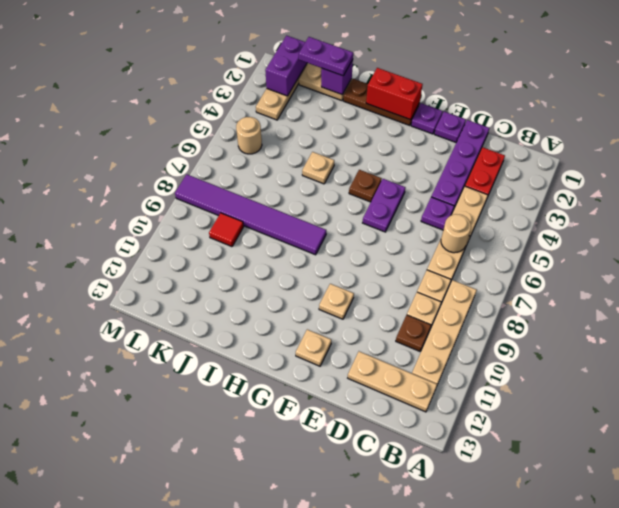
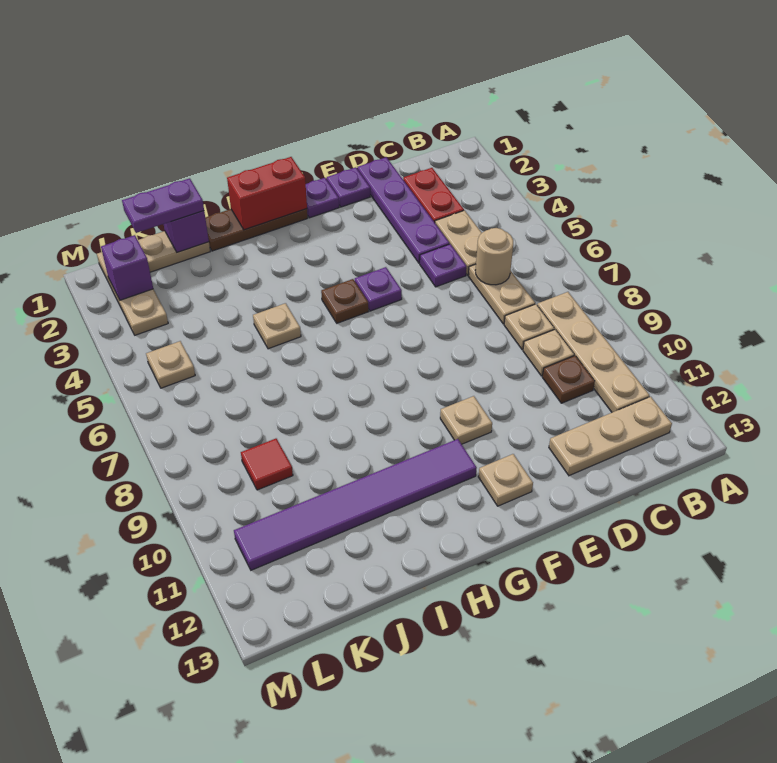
purple plate F5:F6 level 1 -> purple plate F5 level 1
purple tile H8:M8 level 1 -> purple tile G11:L11 level 1
purple brick L1:L2 level 2 -> purple brick L2 level 2
tan round brick L5 level 1 -> tan plate L5 level 1

